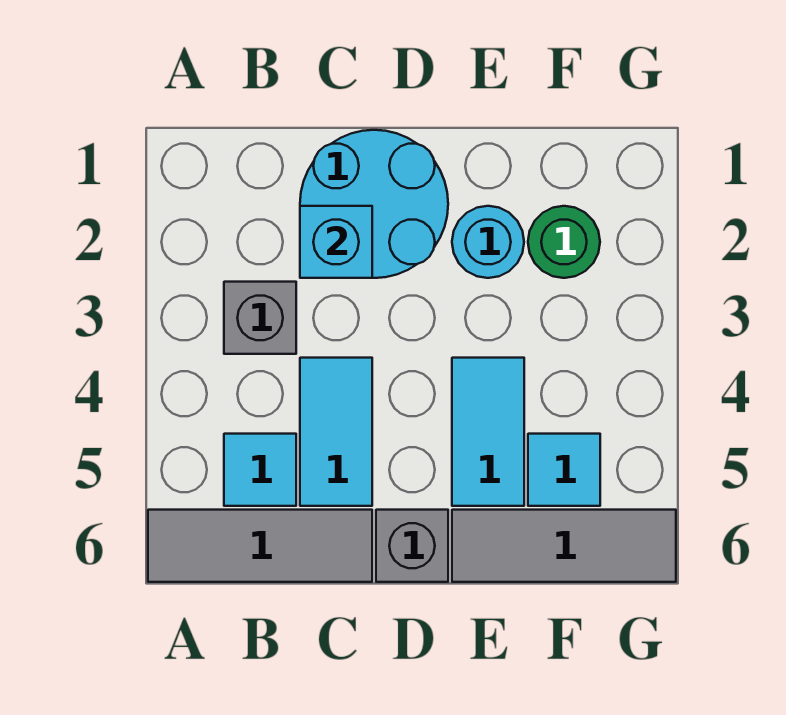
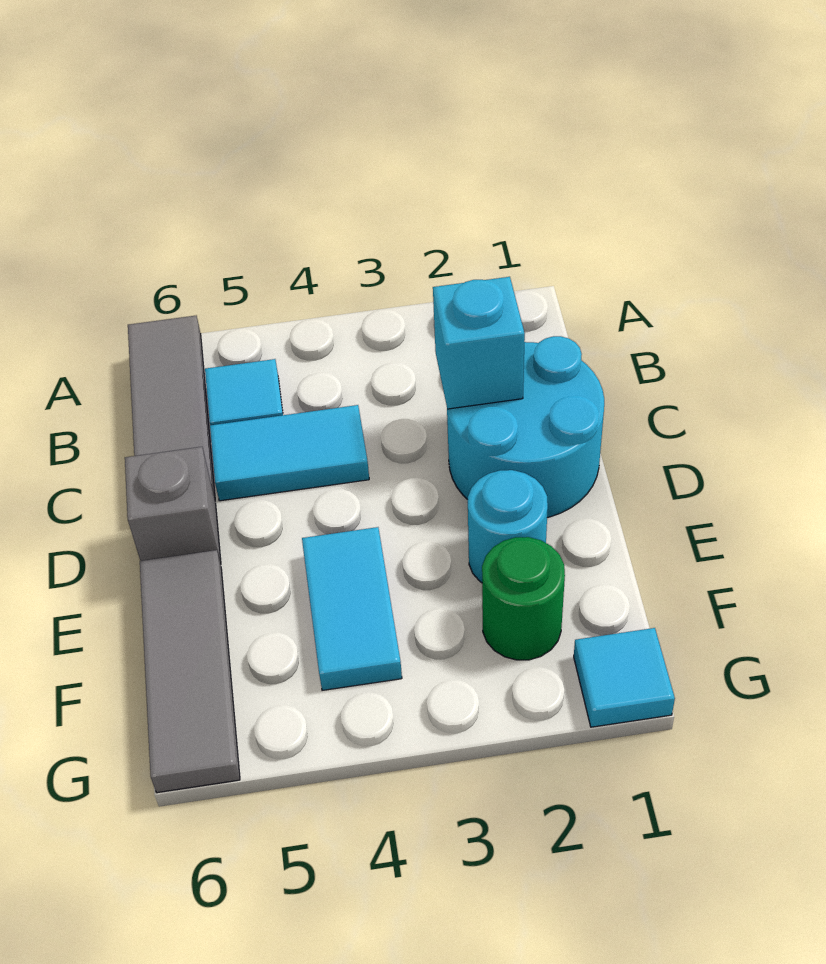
grey brick B3 level 1 -> none
cyan tile E4:E5 level 1 -> cyan tile E4:F4 level 1
cyan tile F5 level 1 -> cyan tile G1 level 1

